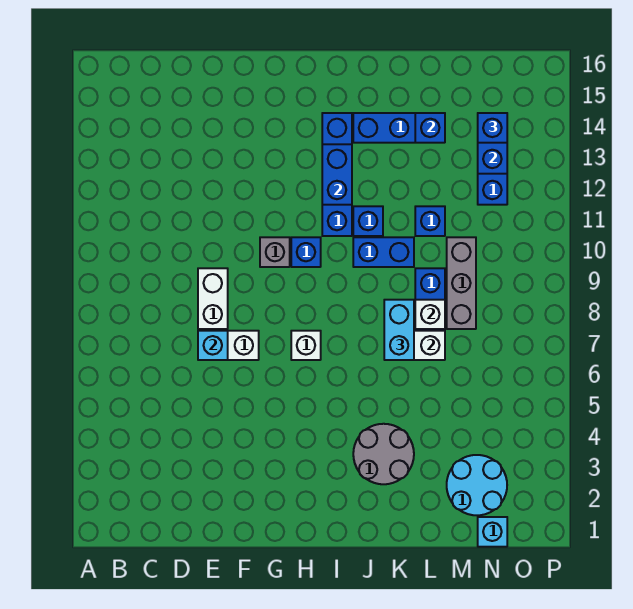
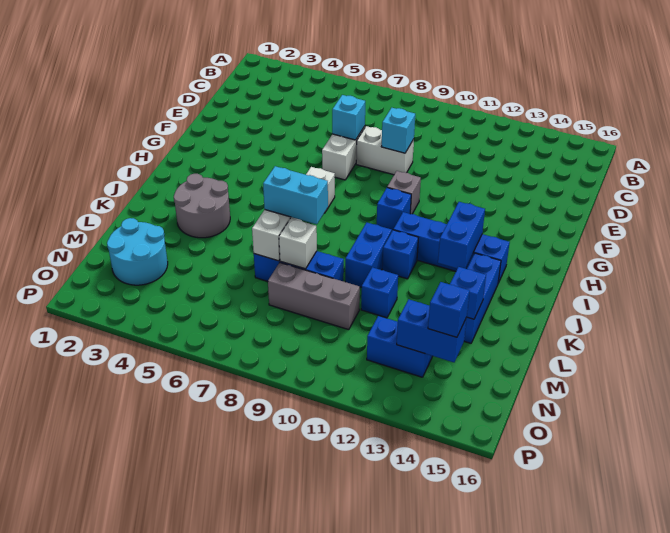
blue brick I12:I13 level 2 -> blue brick I13:J13 level 2
cyan brick N1 level 1 -> cyan brick E9 level 2

